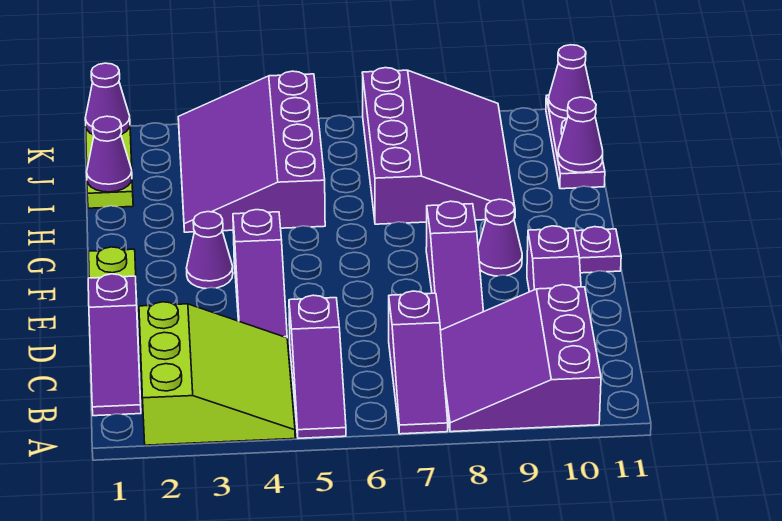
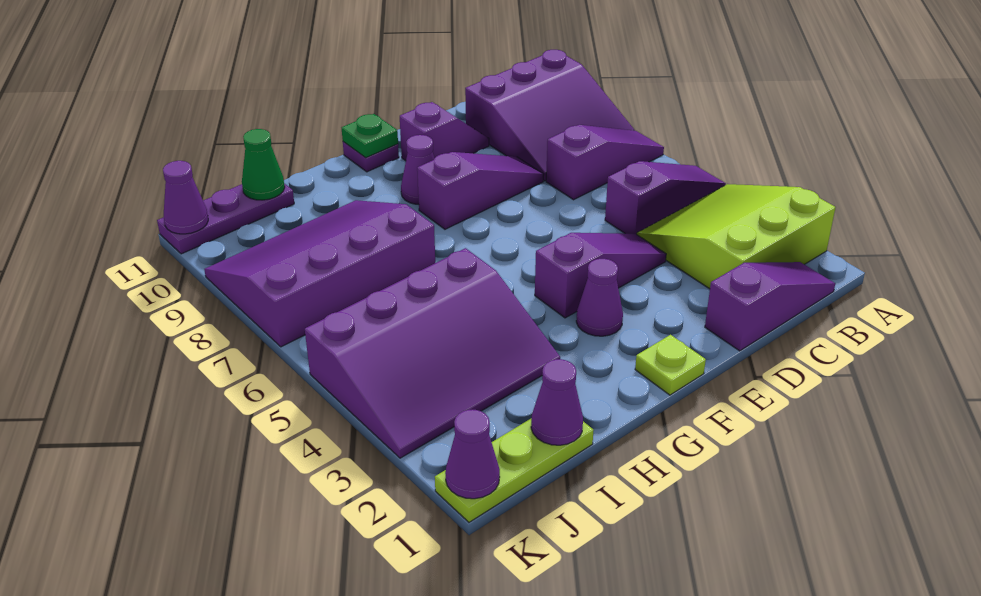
none -> green plate F11 level 2
purple cone I11 level 2 -> green cone I11 level 2

